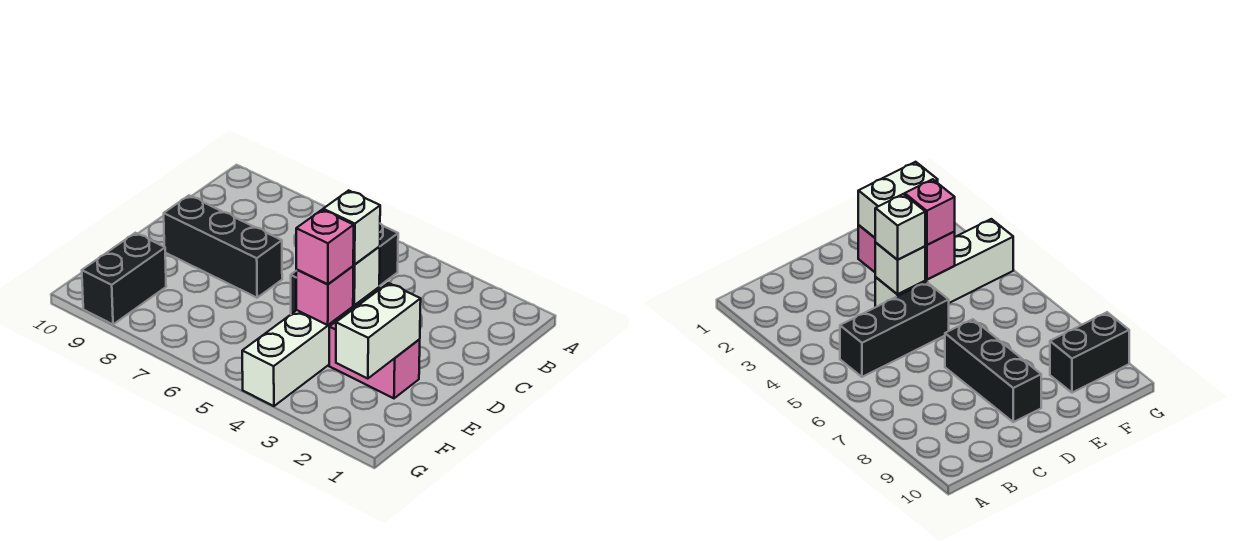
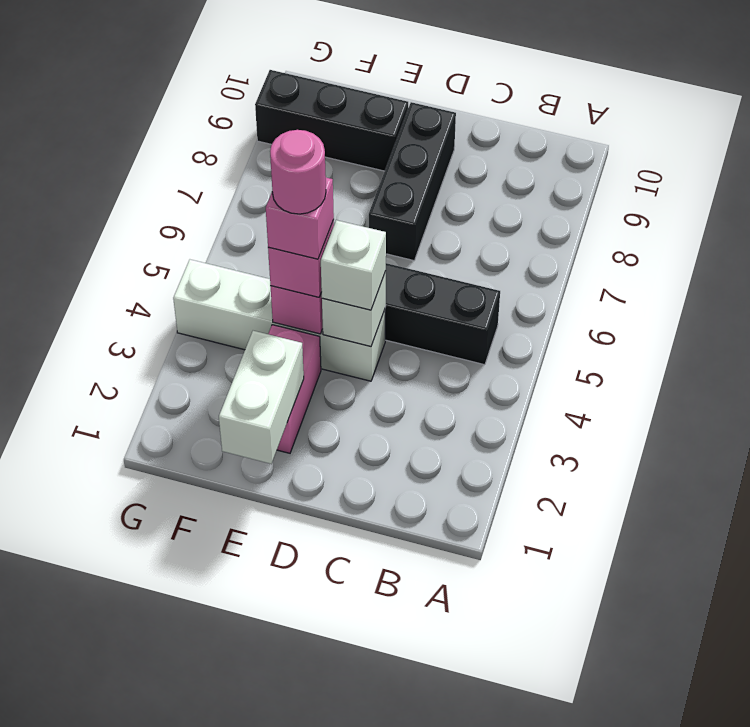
white brick E2:F2 level 2 -> white brick E1:E2 level 2
none -> pink brick E4 level 4
none -> pink round brick E4 level 5
black brick F9:G9 level 1 -> black brick E9:G9 level 1

